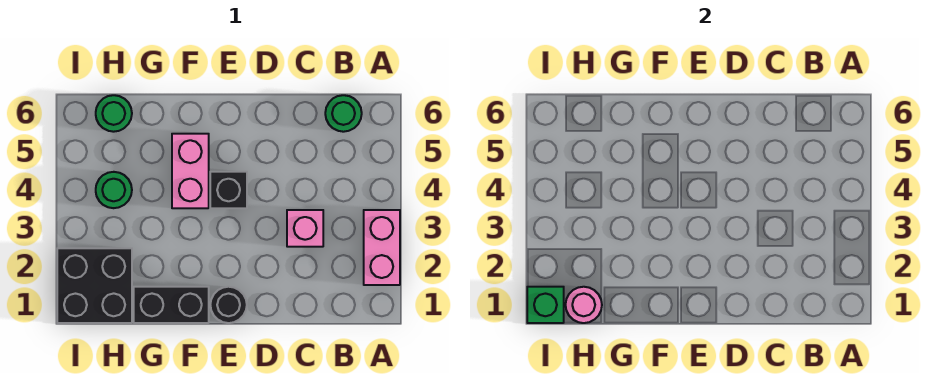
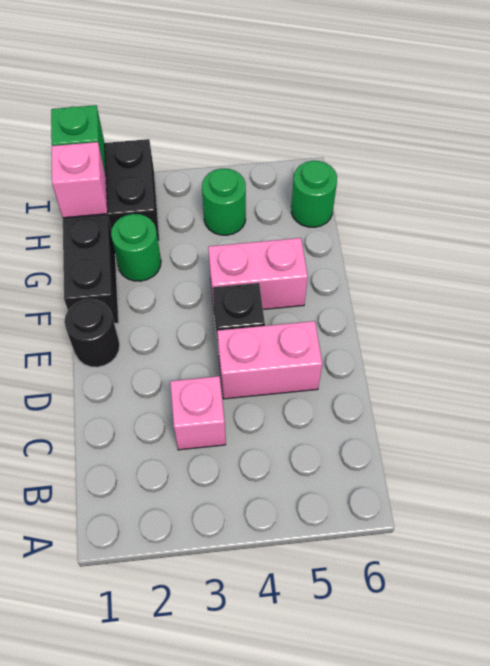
pink brick A2:A3 level 1 -> pink brick D4:D5 level 1
green round brick B6 level 1 -> green round brick G2 level 1
pink round brick H1 level 2 -> pink brick H1 level 2

